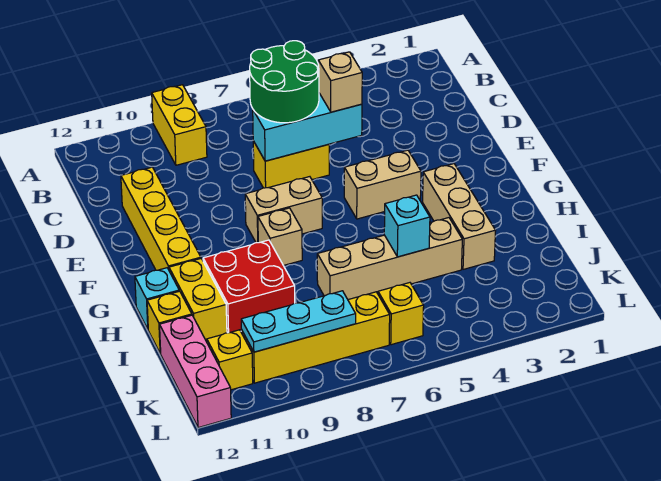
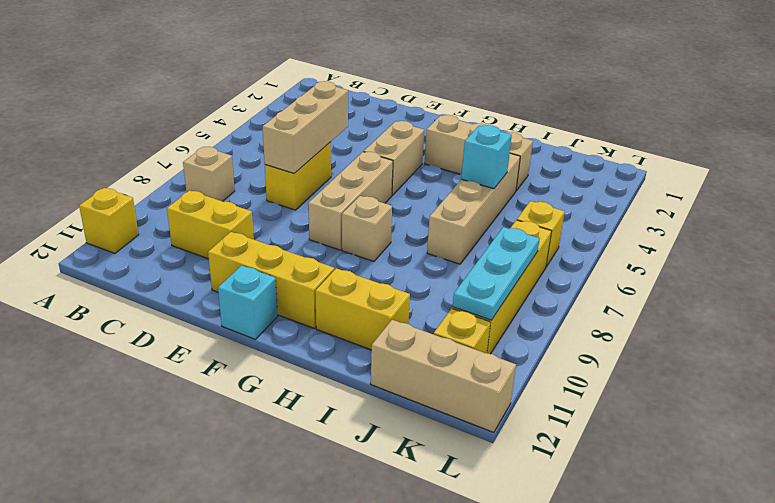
yellow brick A9:B9 level 1 -> yellow brick C10:D10 level 1
green round brick C6:D7 level 3 -> none
cyan brick D5:D7 level 2 -> tan brick D5:D7 level 2
tan brick D5 level 3 -> tan brick B8 level 1
yellow brick D11:G11 level 1 -> yellow brick E11:G11 level 1
tan brick F7:F8 level 1 -> tan brick F6:F8 level 1
red brick H9:I10 level 1 -> none
cyan brick H12 level 1 -> cyan brick F12 level 1
yellow brick I12 level 1 -> yellow brick A11 level 1
pink brick J12:L12 level 1 -> tan brick J12:L12 level 1

